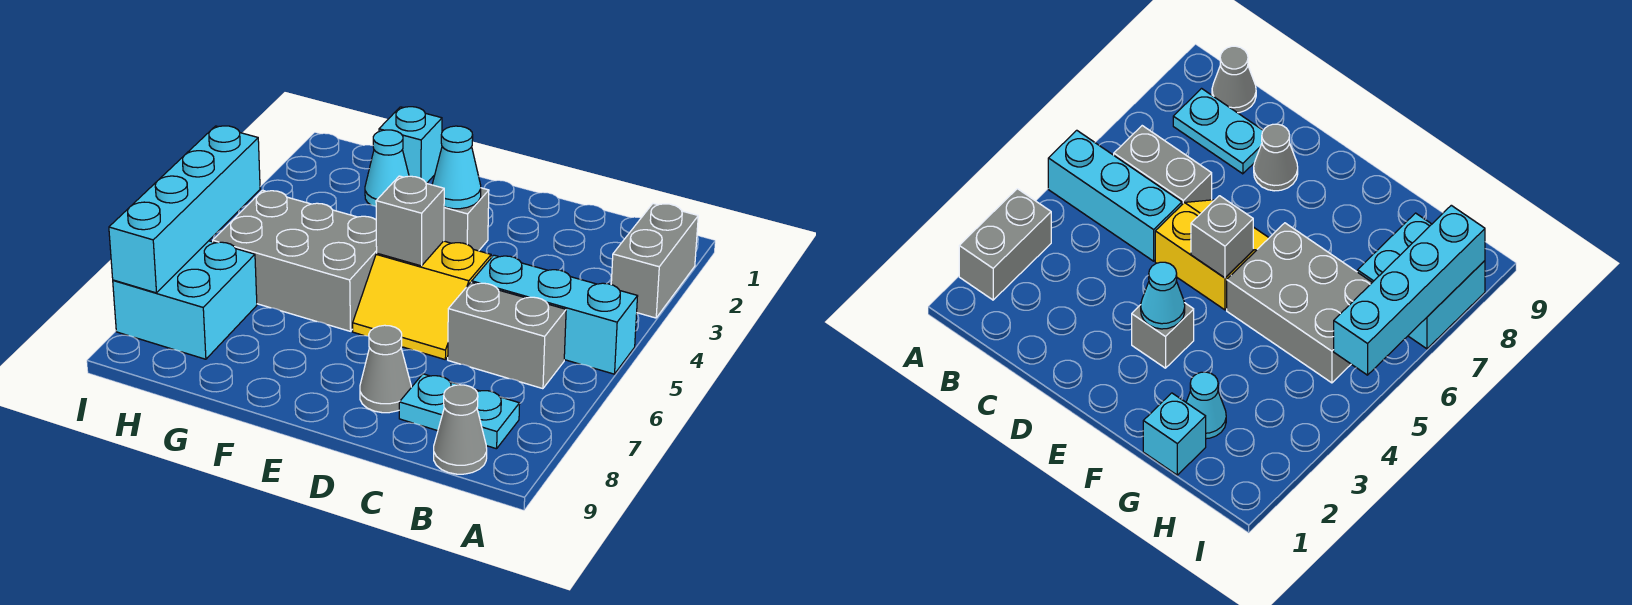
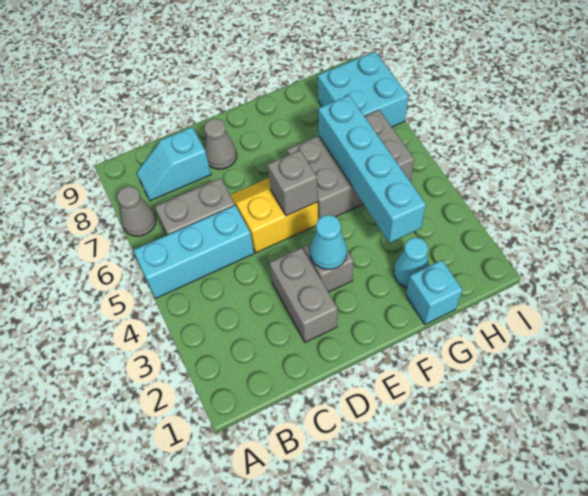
grey brick A2:A3 level 1 -> grey brick D2:D3 level 1
cyan plate B8:C8 level 1 -> cyan slope B8:C8 level 1 top C
grey cone B9 level 1 -> grey cone A7 level 1
cyan brick I5:I8 level 2 -> cyan brick G3:G6 level 2

